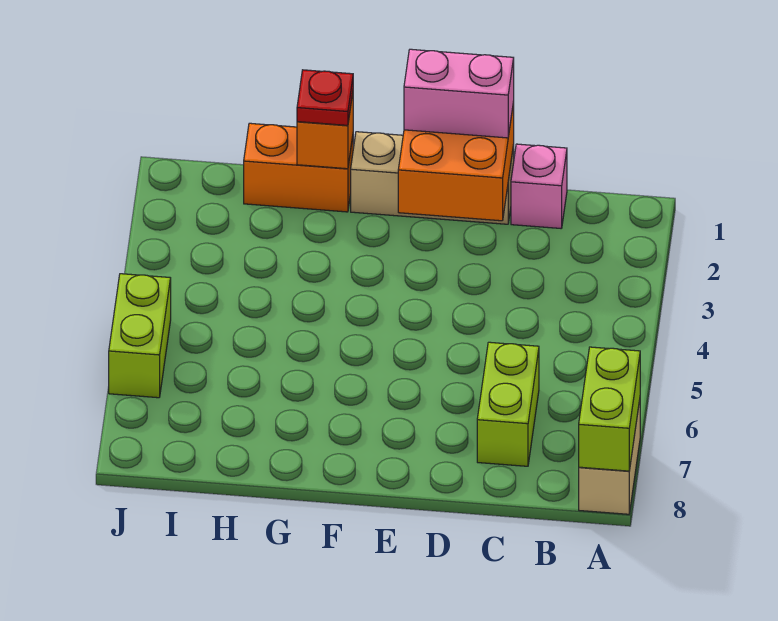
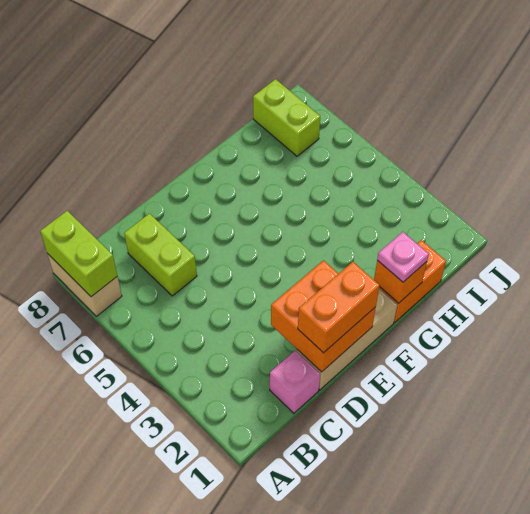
pink brick D1:E1 level 3 -> orange brick D1:E1 level 3
red plate G1 level 3 -> pink plate G1 level 3
lime brick J5:J6 level 1 -> lime brick I7:I8 level 1

